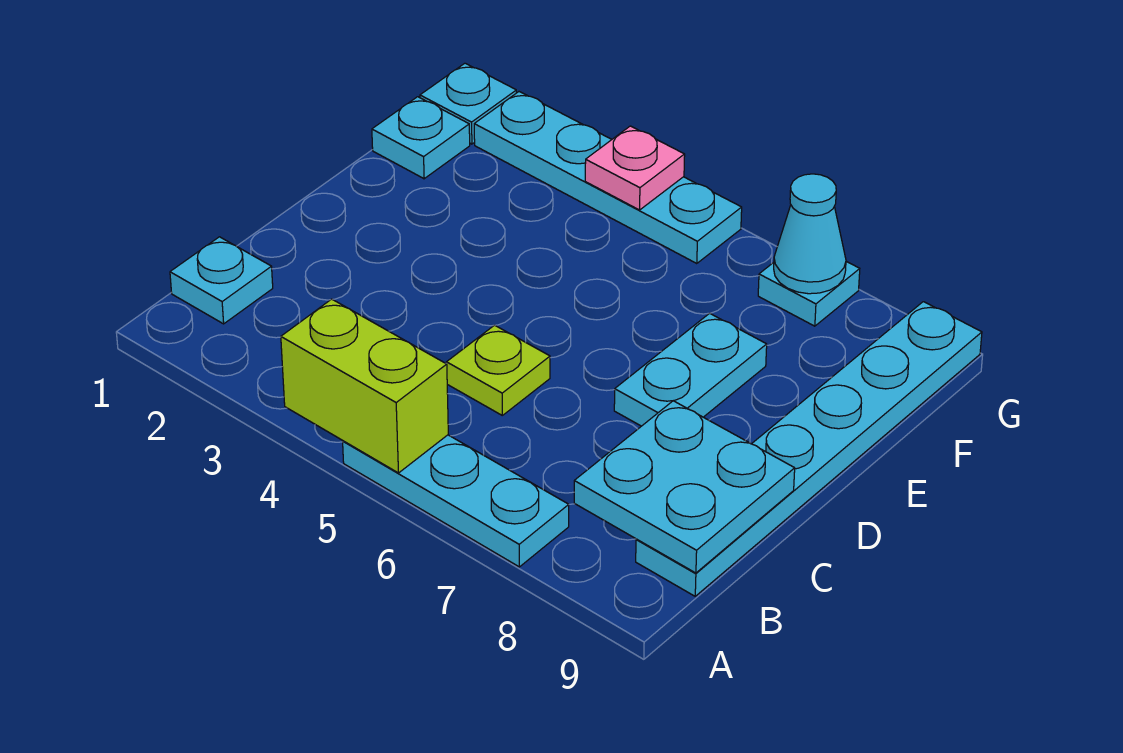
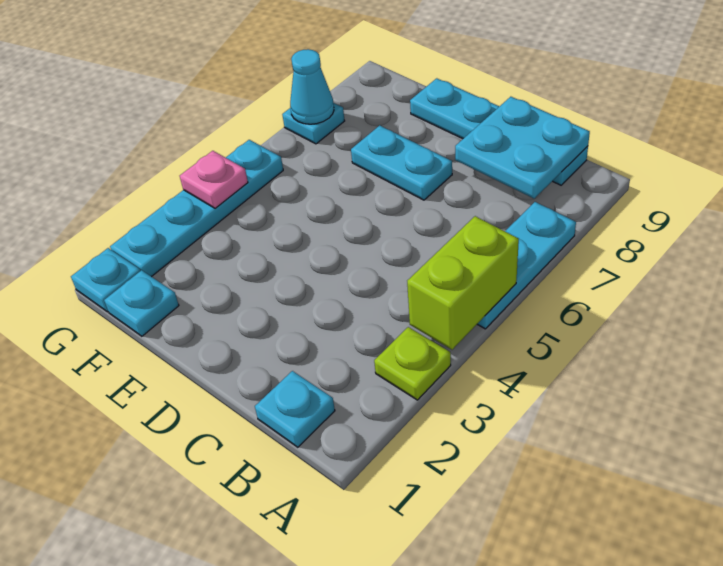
cyan plate B9:G9 level 1 -> cyan plate B9:E9 level 1
lime plate C5 level 1 -> lime plate A3 level 1

